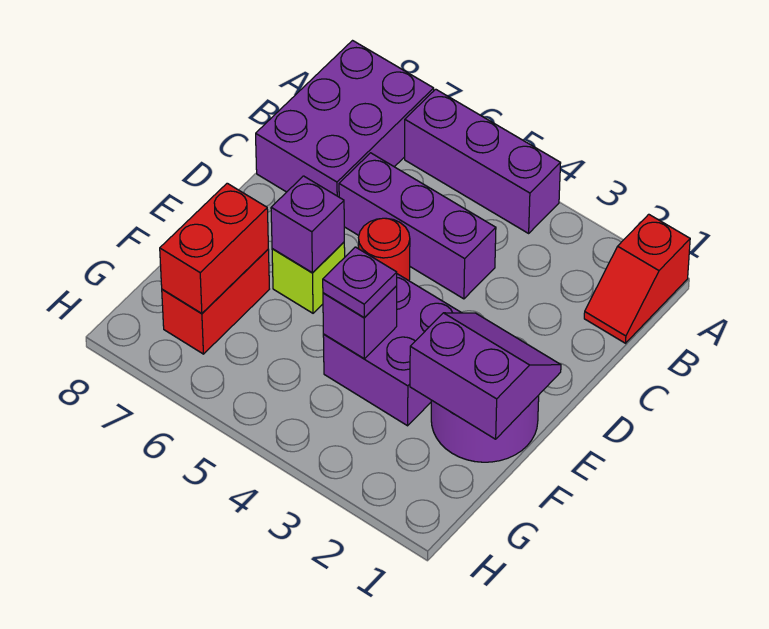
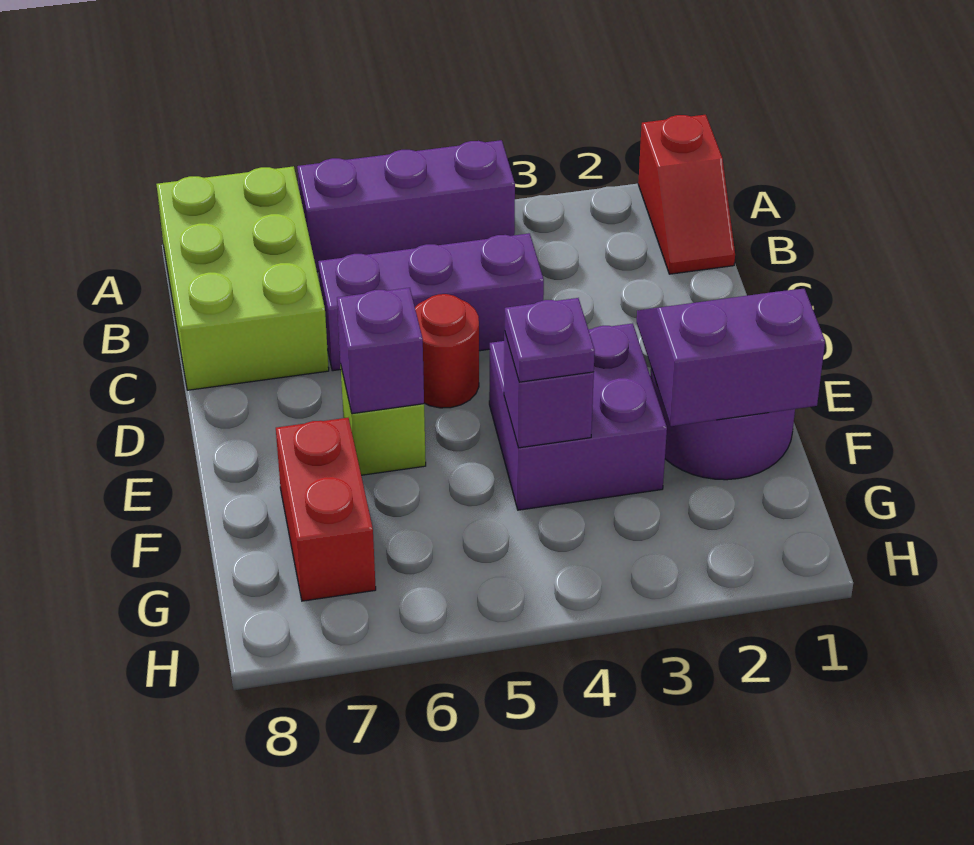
purple brick A7:C8 level 1 -> lime brick A7:C8 level 1
red brick F7:G7 level 2 -> none

